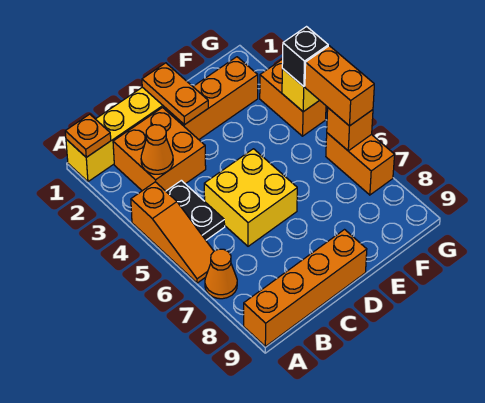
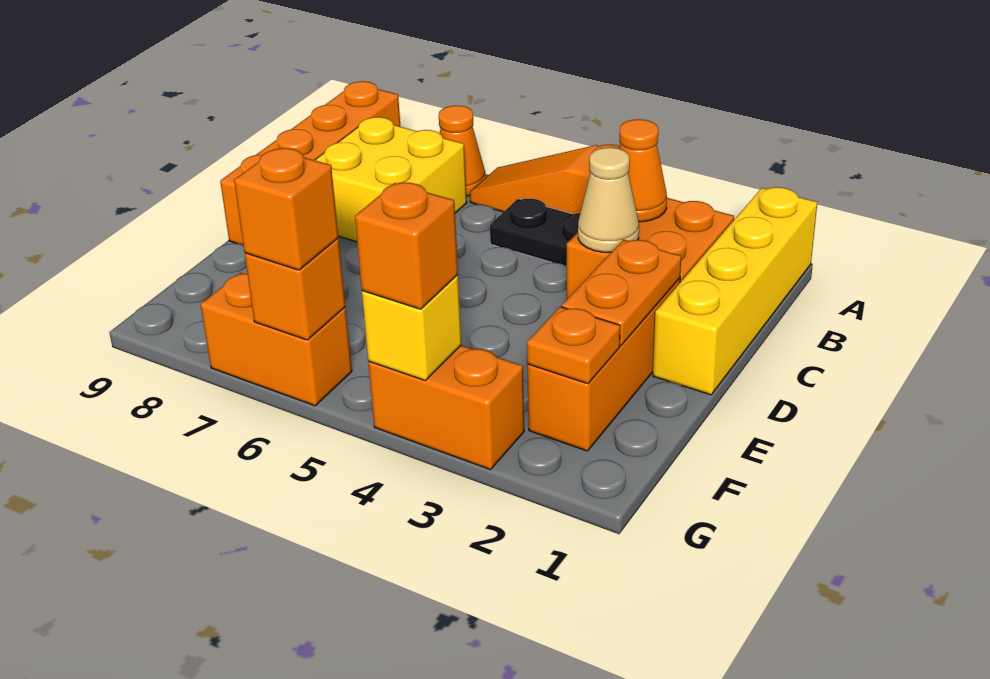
orange plate A1 level 2 -> orange plate F2 level 2
none -> tan cone C3 level 2
yellow brick C5:D6 level 1 -> yellow brick B7:C8 level 1
orange plate D1:D2 level 2 -> orange plate D2:E2 level 2
black brick G4 level 3 -> orange brick G4 level 3
orange brick G5:G6 level 3 -> orange brick G6 level 3

